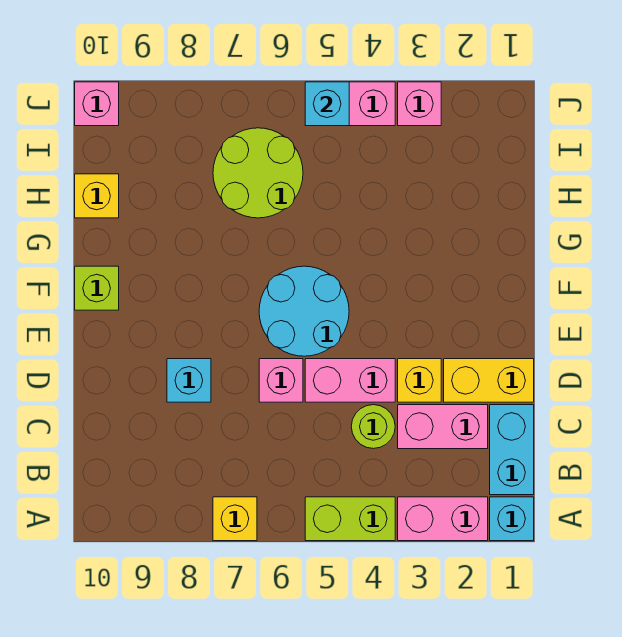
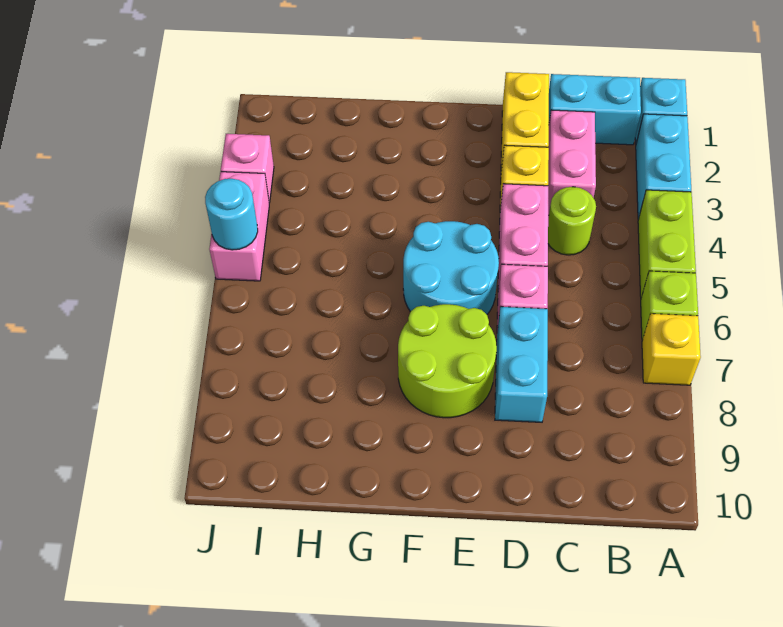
pink brick A2:A3 level 1 -> cyan brick A2:A3 level 1
cyan brick D8 level 1 -> cyan brick D7:D8 level 1
lime brick F10 level 1 -> lime brick A6 level 1
lime round brick H6:I7 level 1 -> lime round brick E7:F8 level 1
yellow brick H10 level 1 -> none
cyan brick J5 level 2 -> cyan round brick J5 level 2
pink brick J10 level 1 -> none

